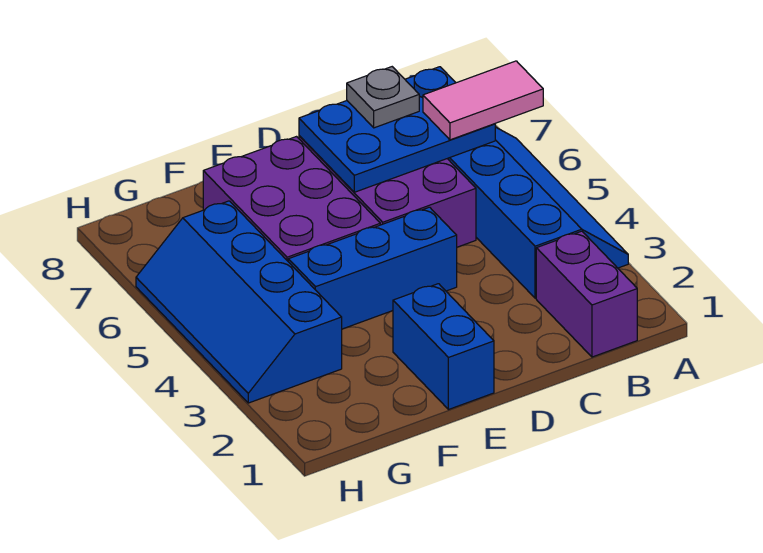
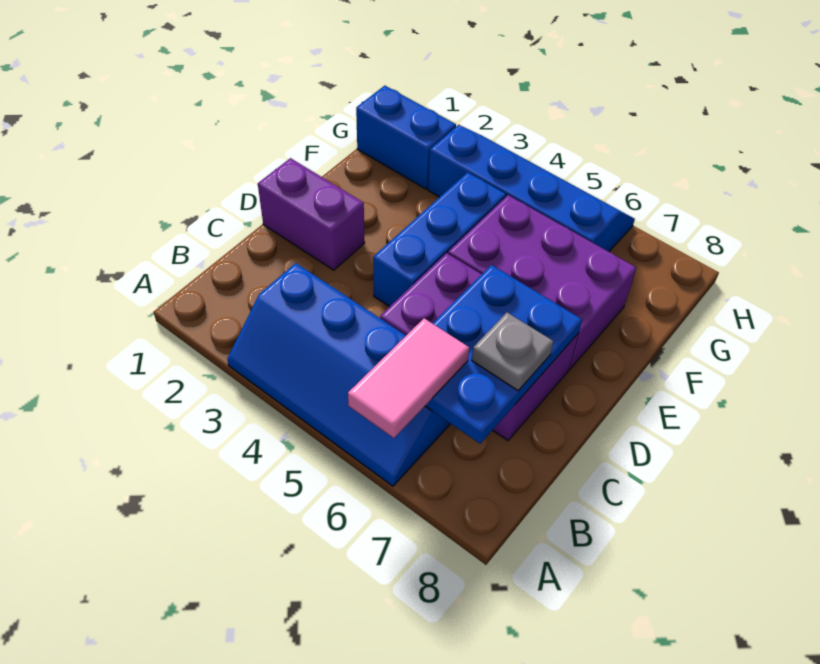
purple brick B1:B2 level 1 -> purple brick D1:D2 level 1
blue brick E1:E2 level 1 -> blue brick G1:G2 level 1

